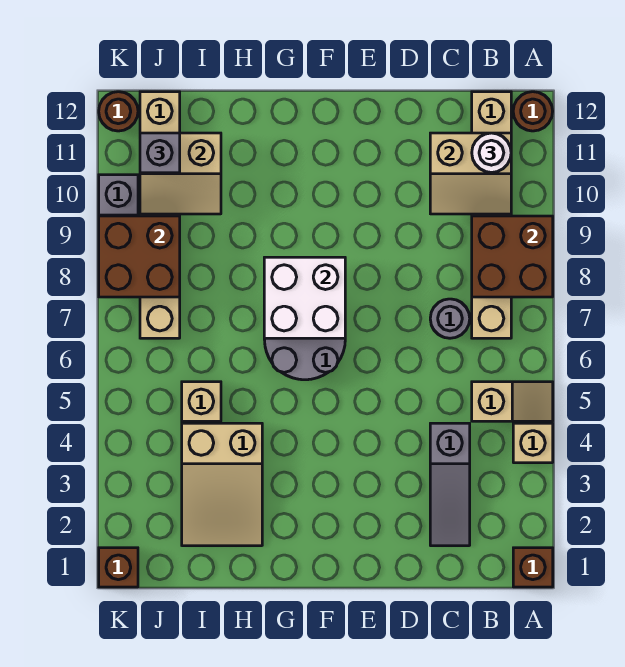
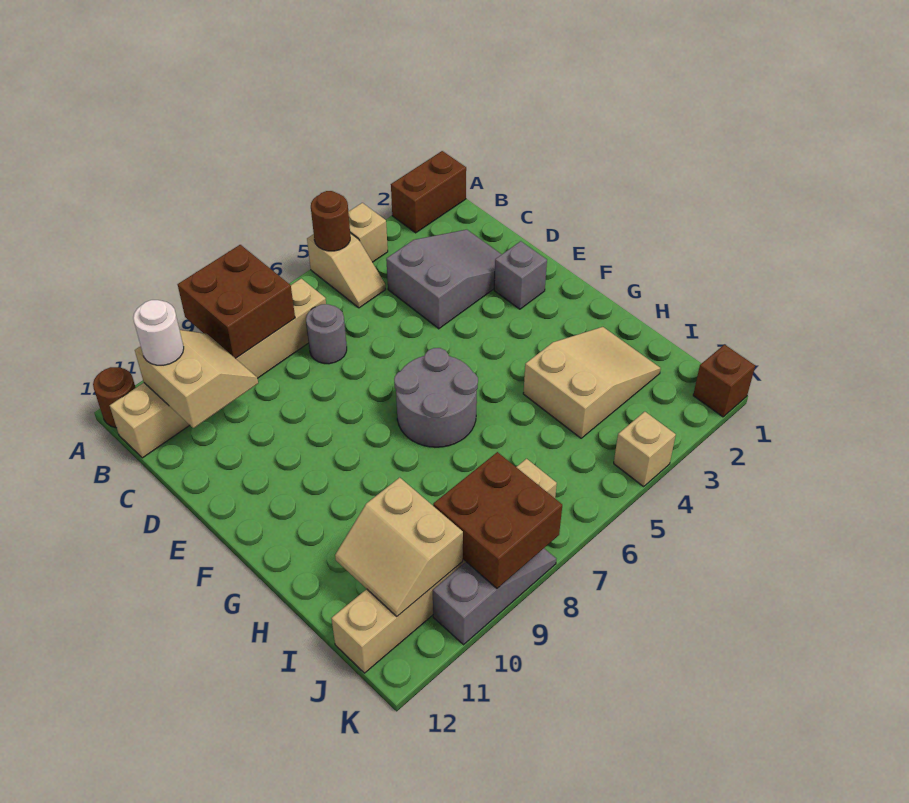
brown brick A1 level 1 -> brown brick A1:A2 level 1
tan slope A5:B5 level 1 top B -> tan slope A5:B5 level 1 top A
grey slope C2:C4 level 1 top 4 -> grey slope C2:D4 level 1 top 4
white brick F7:G8 level 2 -> none
tan brick I5 level 1 -> tan brick K4 level 1
tan slope I10:J11 level 2 top 11 -> tan slope I10:J11 level 2 top 10
grey brick J11 level 3 -> grey brick E2 level 1
brown round brick K12 level 1 -> brown round brick A5 level 2

